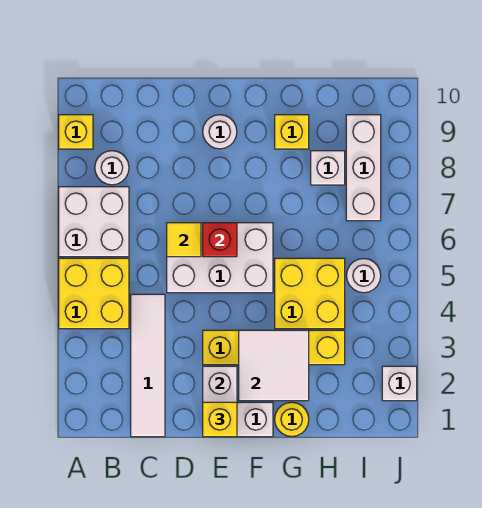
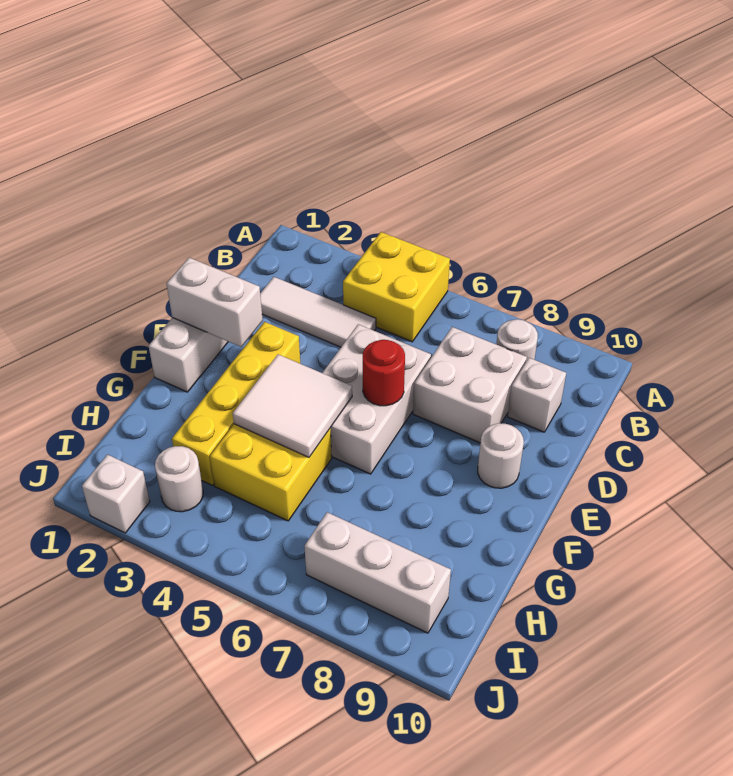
white brick A6:B7 level 1 -> white brick C7:D8 level 1
yellow brick A9 level 1 -> none
white tile C1:C4 level 1 -> white tile C2:C4 level 1
yellow tile D6 level 2 -> none
yellow brick E1 level 3 -> none
red brick E6 level 2 -> red round brick E6 level 2
white tile F2:G3 level 2 -> white tile F4:G5 level 2
yellow round brick G1 level 1 -> none
yellow brick G9 level 1 -> none
white brick H8 level 1 -> white brick C9 level 1
white round brick I5 level 1 -> white round brick I3 level 1

